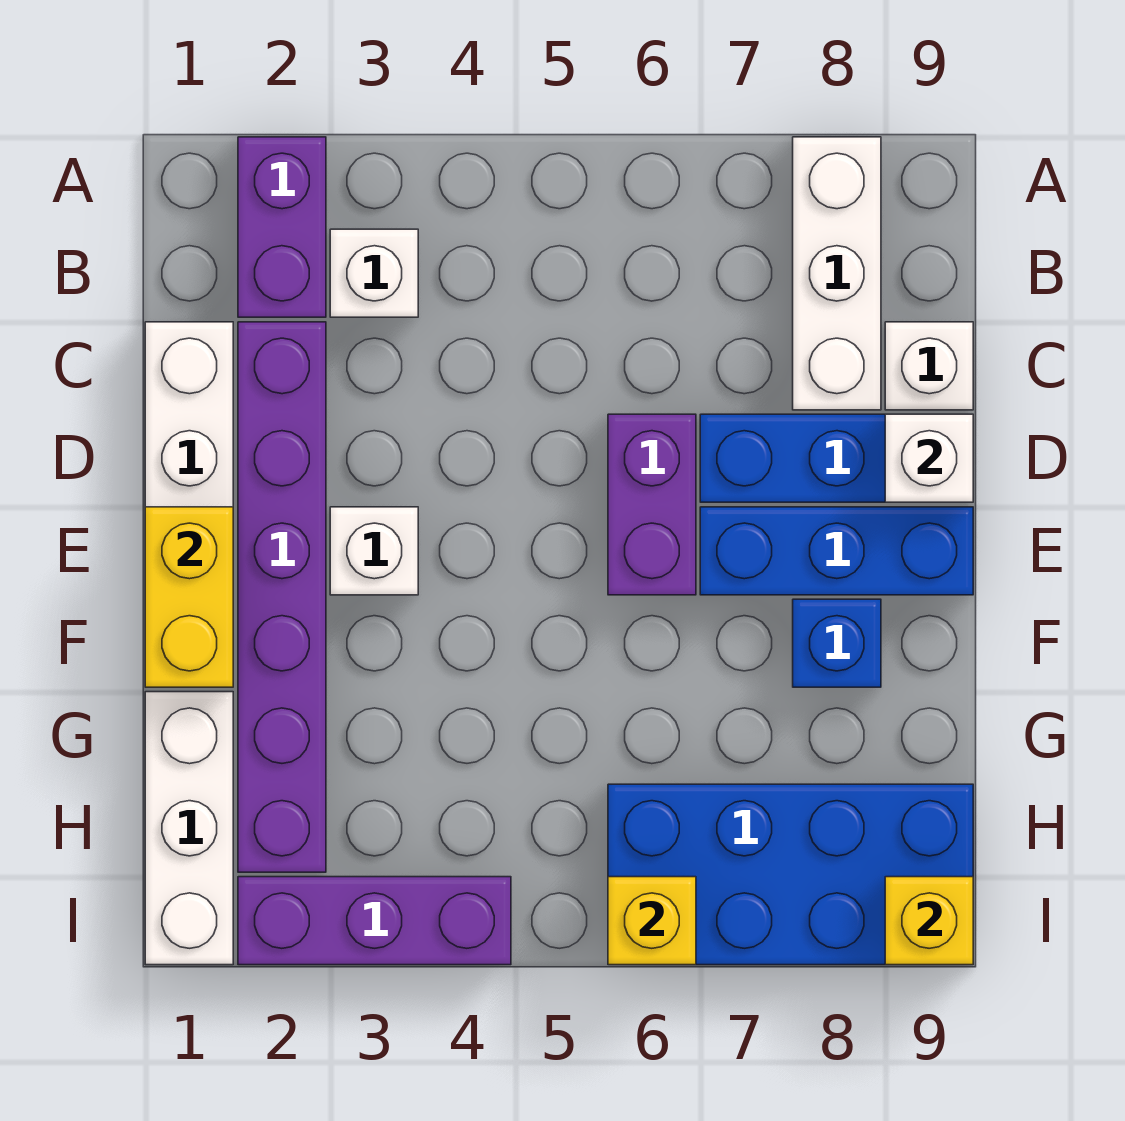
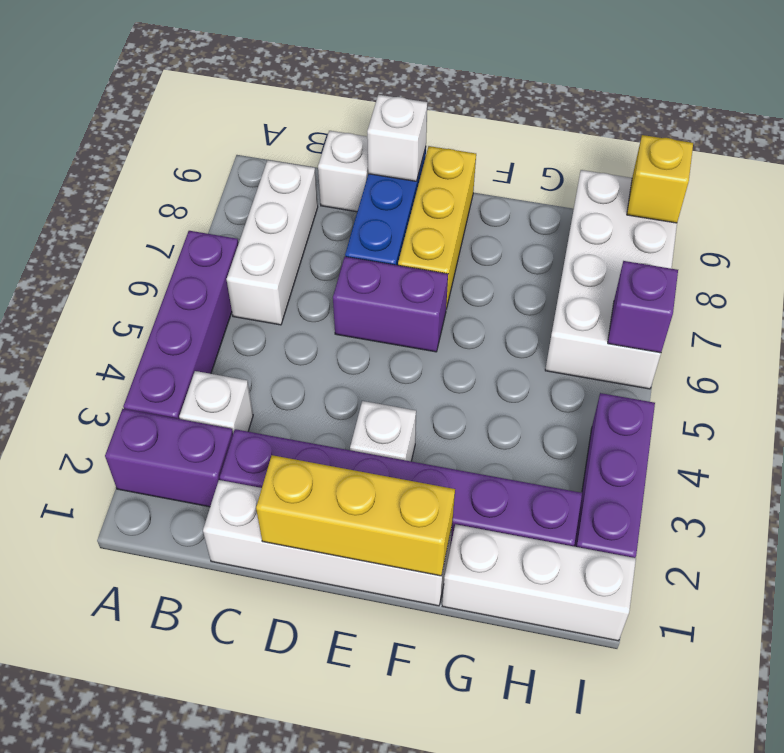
none -> purple brick A3:A6 level 1
white brick A8:C8 level 1 -> white brick B6:B8 level 1
yellow brick E1:F1 level 2 -> yellow brick D1:F1 level 2
blue brick E7:E9 level 1 -> yellow brick E7:E9 level 1
blue brick F8 level 1 -> none
blue brick H6:I9 level 1 -> white brick H6:I9 level 1
yellow brick I6 level 2 -> purple brick I6 level 2

